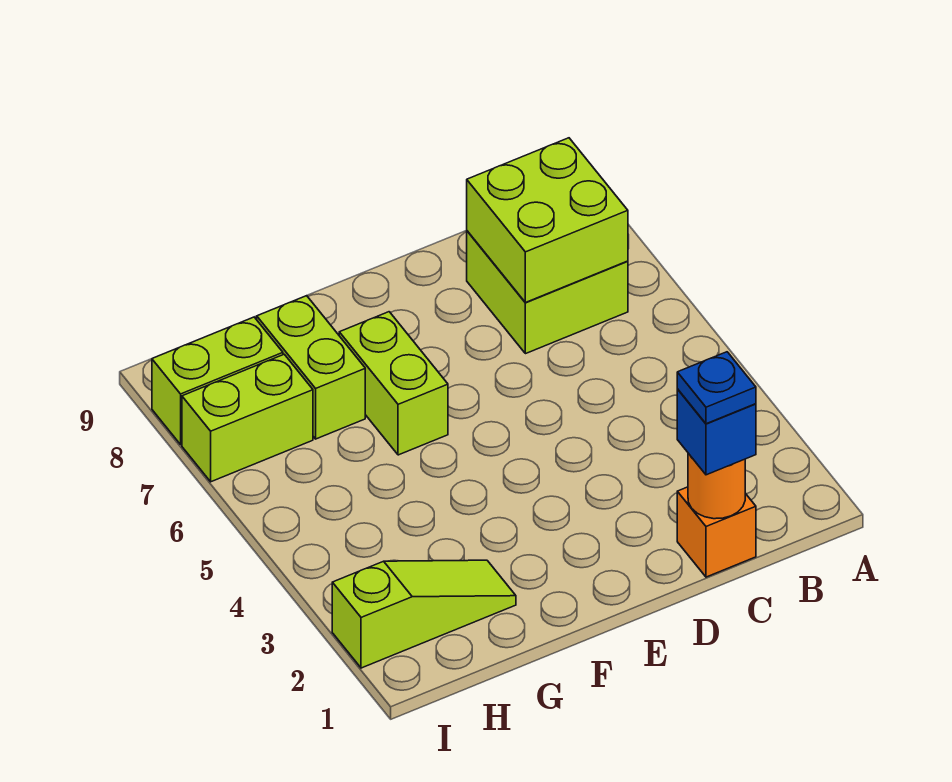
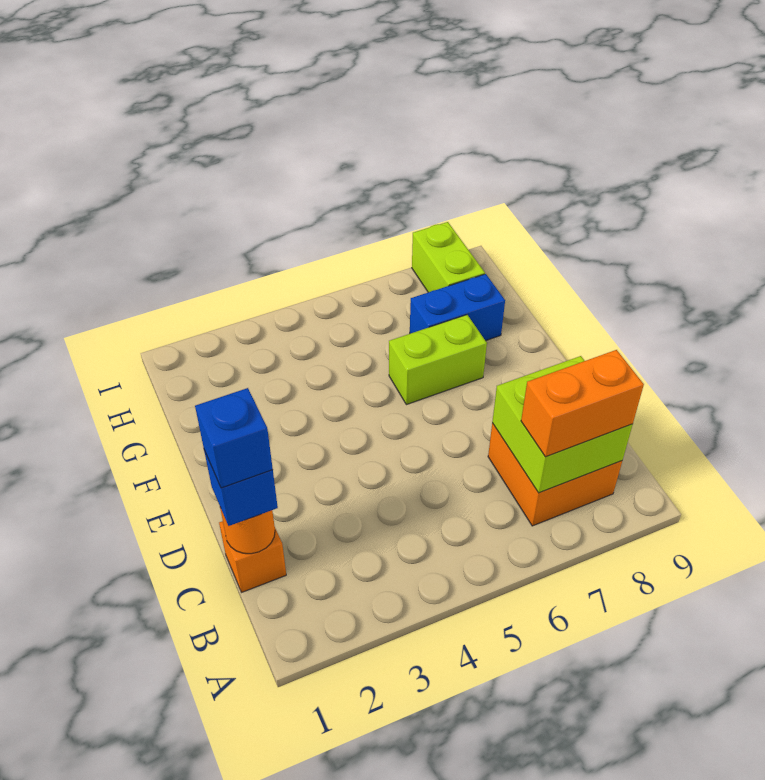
lime brick B7:C8 level 1 -> orange brick B7:C8 level 1
none -> orange brick B7:B8 level 3
blue plate C1 level 4 -> blue brick C1 level 4
lime slope G2:I2 level 1 top I -> none
lime brick G7:G8 level 1 -> blue brick G7:G8 level 1
lime brick H7:I7 level 1 -> none

